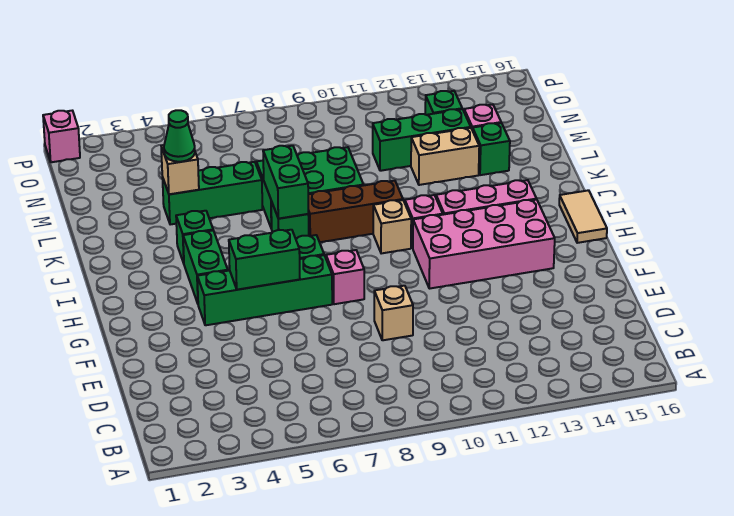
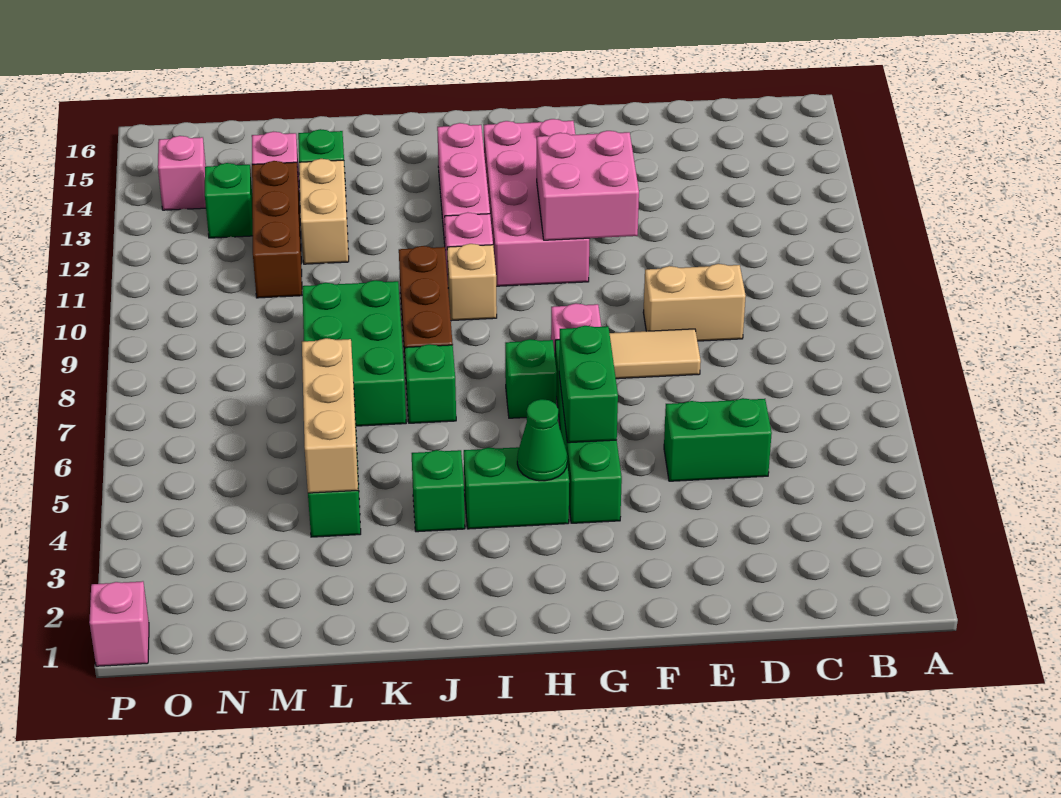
tan brick E9 level 1 -> tan brick D9:E9 level 1
none -> pink brick F11:G12 level 2
tan tile H16:I16 level 1 -> tan tile E8:F8 level 1
green brick J7:K7 level 2 -> green brick D5:E5 level 1
tan brick L4 level 2 -> tan brick L4:L6 level 2
green cone L4 level 3 -> green cone H4 level 2
green brick M11:M13 level 1 -> brown brick M11:M13 level 1
none -> pink brick O14 level 1

